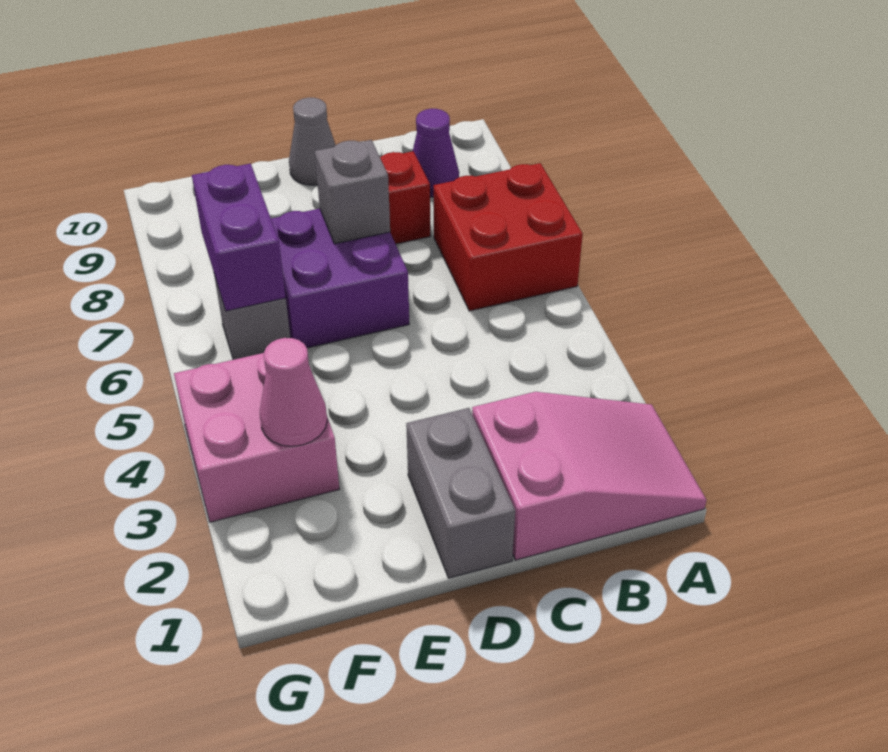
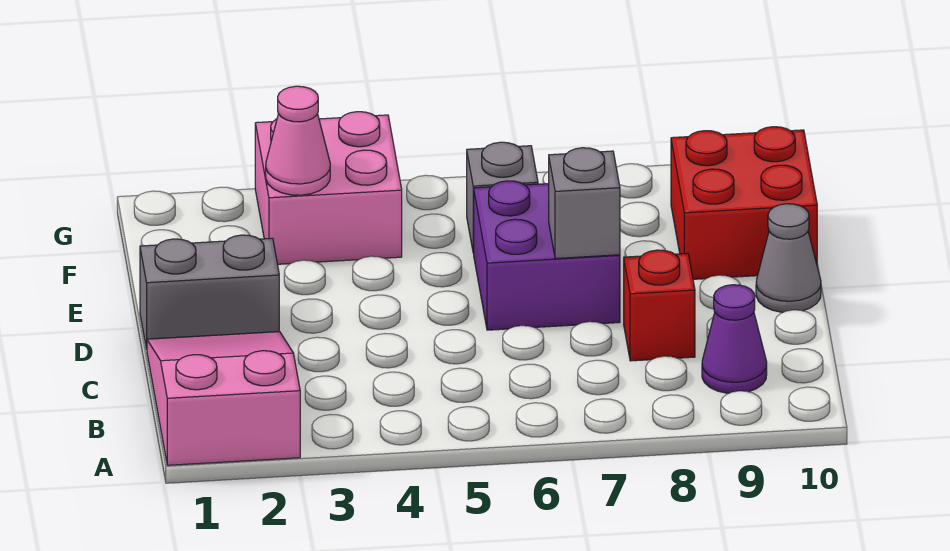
pink slope A1:C2 level 1 top C -> pink slope A1:C2 level 1 top A
red brick A6:B7 level 1 -> red brick E9:F10 level 1
purple brick F6:F7 level 2 -> none

